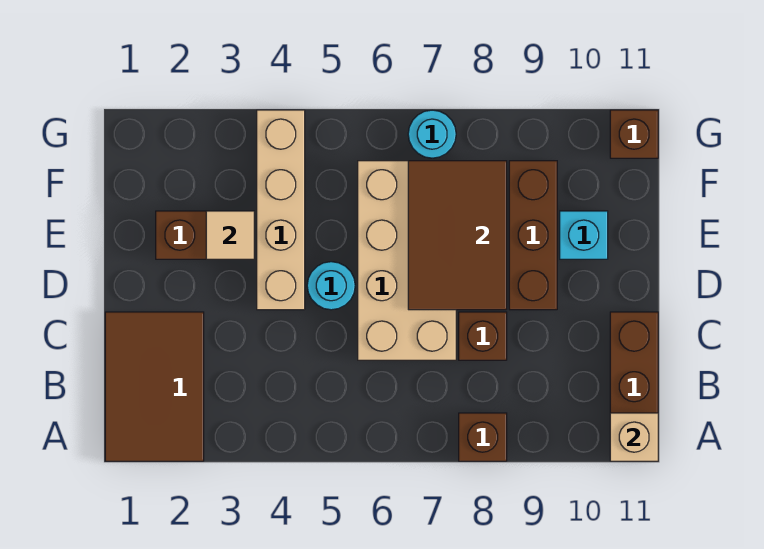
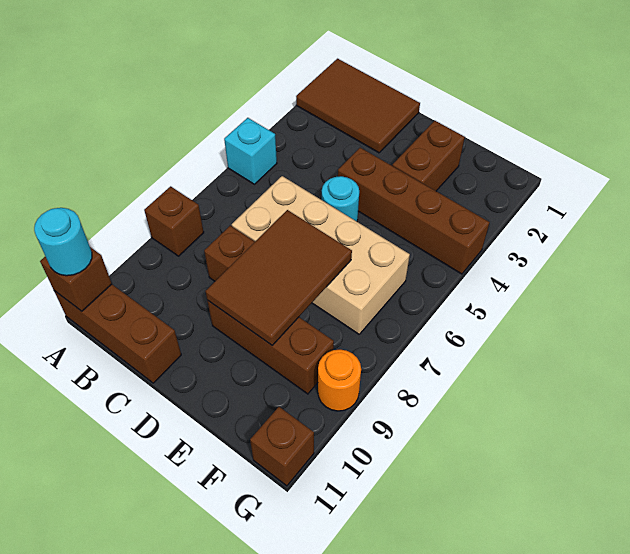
tan brick A11 level 2 -> brown brick A11 level 2
tan brick D4:G4 level 1 -> brown brick D4:G4 level 1
brown tile D7:F8 level 2 -> brown tile D7:E9 level 2
tan tile E3 level 2 -> none
cyan brick E10 level 1 -> cyan brick A5 level 1
cyan round brick G7 level 1 -> cyan round brick A11 level 3
none -> orange round brick G9 level 1

